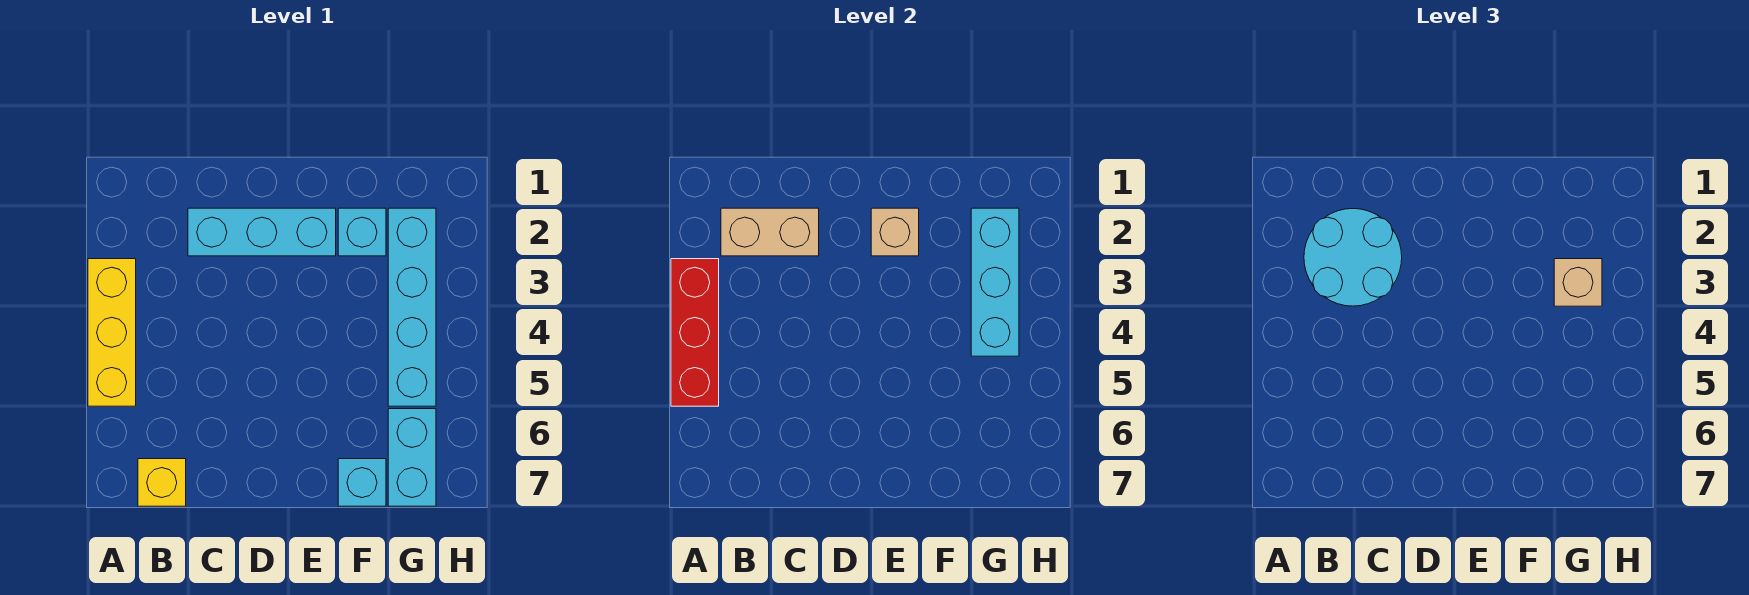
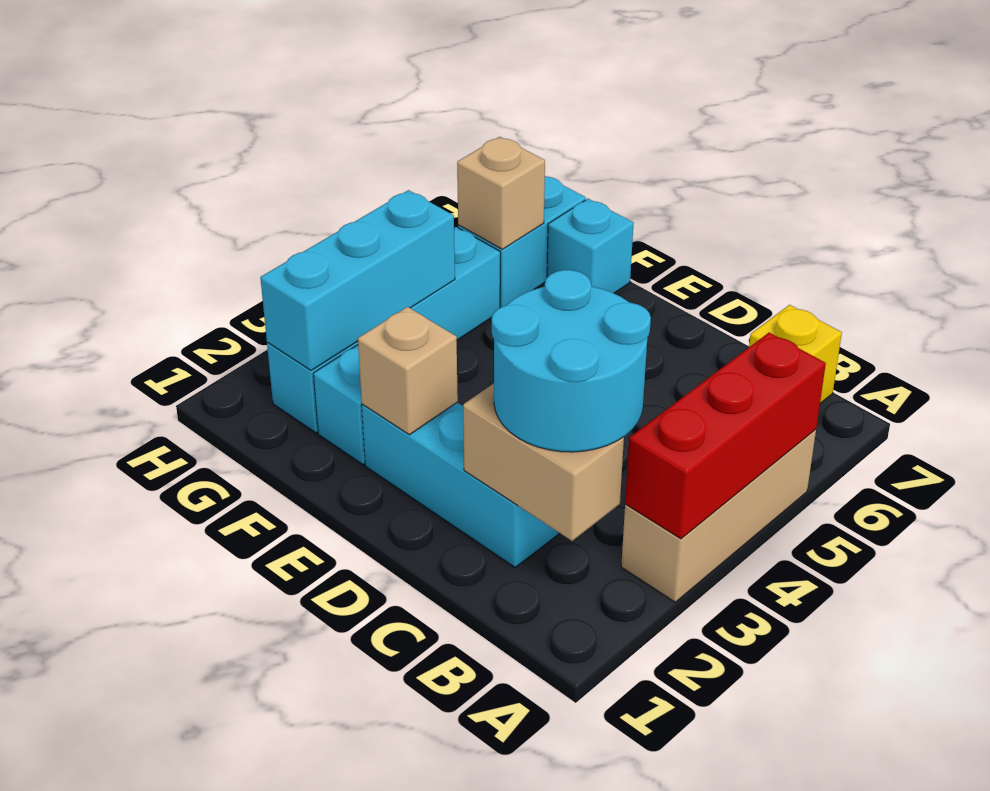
yellow brick A3:A5 level 1 -> tan brick A3:A5 level 1
tan brick G3 level 3 -> tan brick G6 level 2

